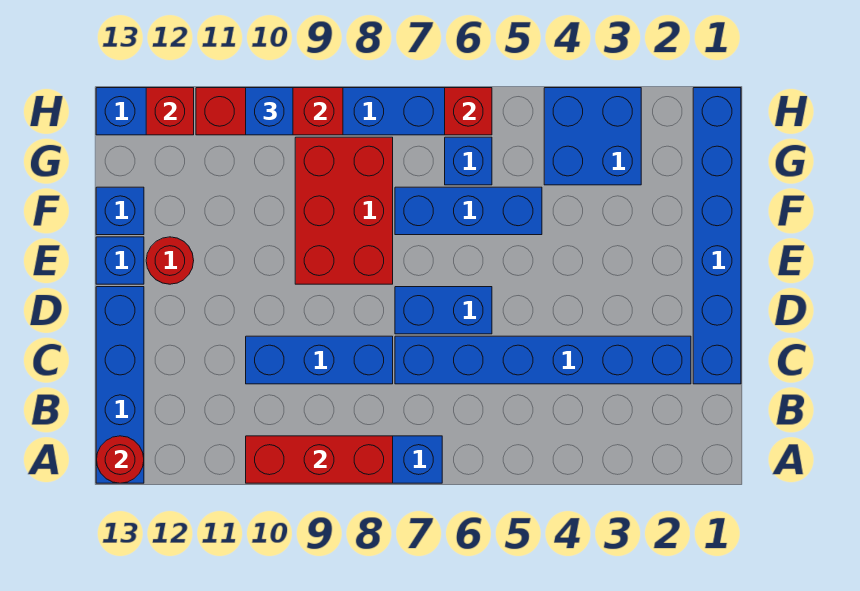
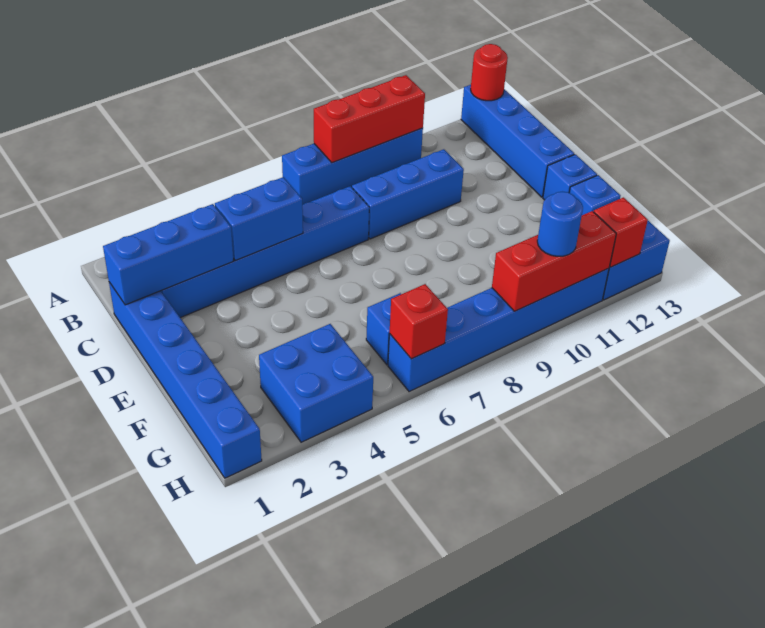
blue brick D6:D7 level 1 -> blue brick C4:C5 level 2
red brick E8:G9 level 1 -> none
red round brick E12 level 1 -> none
blue brick F5:F7 level 1 -> blue brick C1:C3 level 2
blue brick H10 level 3 -> blue round brick H10 level 3

